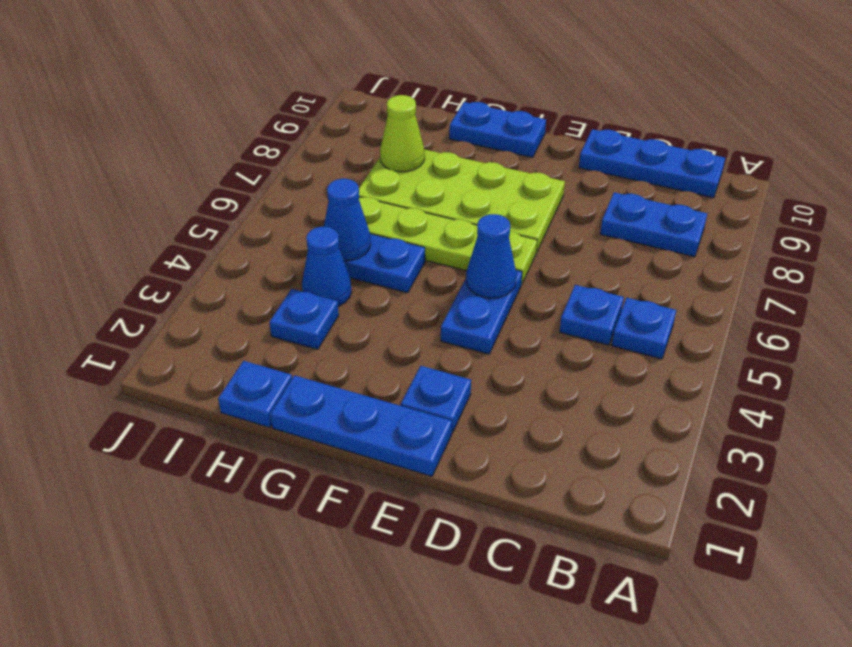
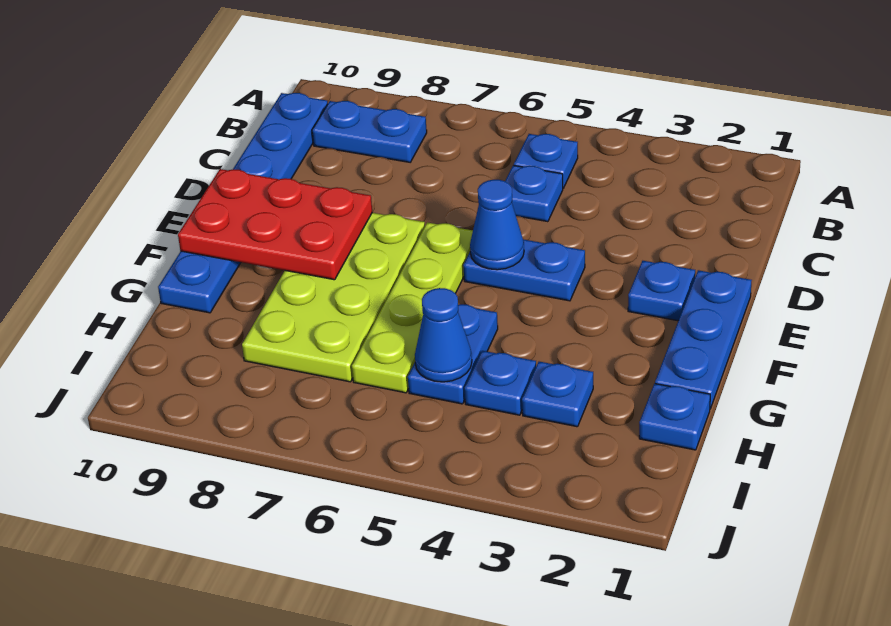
blue plate B8:C8 level 1 -> blue plate B8:B9 level 1
none -> red plate E8:F10 level 2
blue cone H4 level 1 -> blue plate H4 level 1
lime cone H8 level 2 -> none

